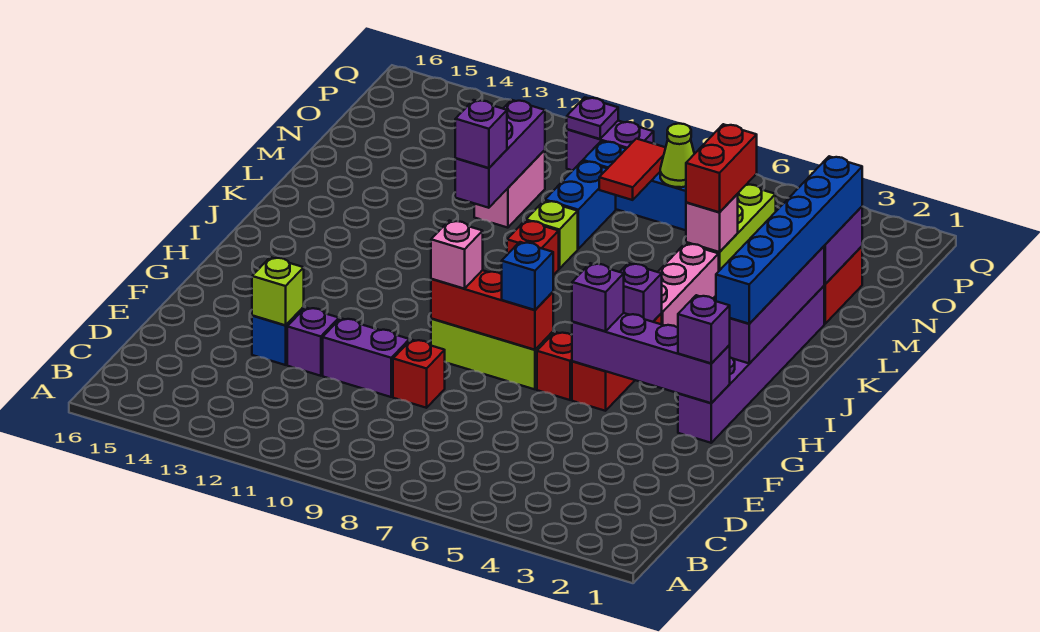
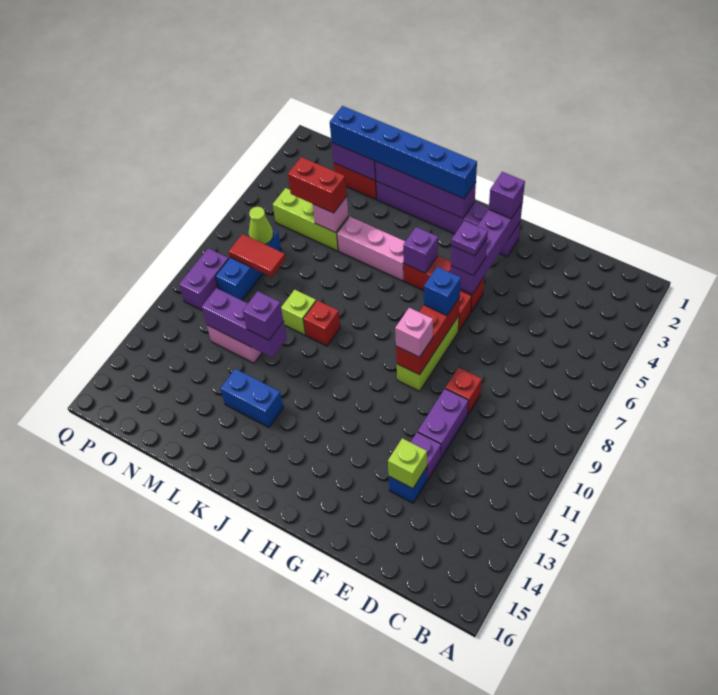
blue brick M9:N9 level 1 -> blue brick K13:L13 level 1
purple plate P10 level 2 -> purple plate G5 level 4

